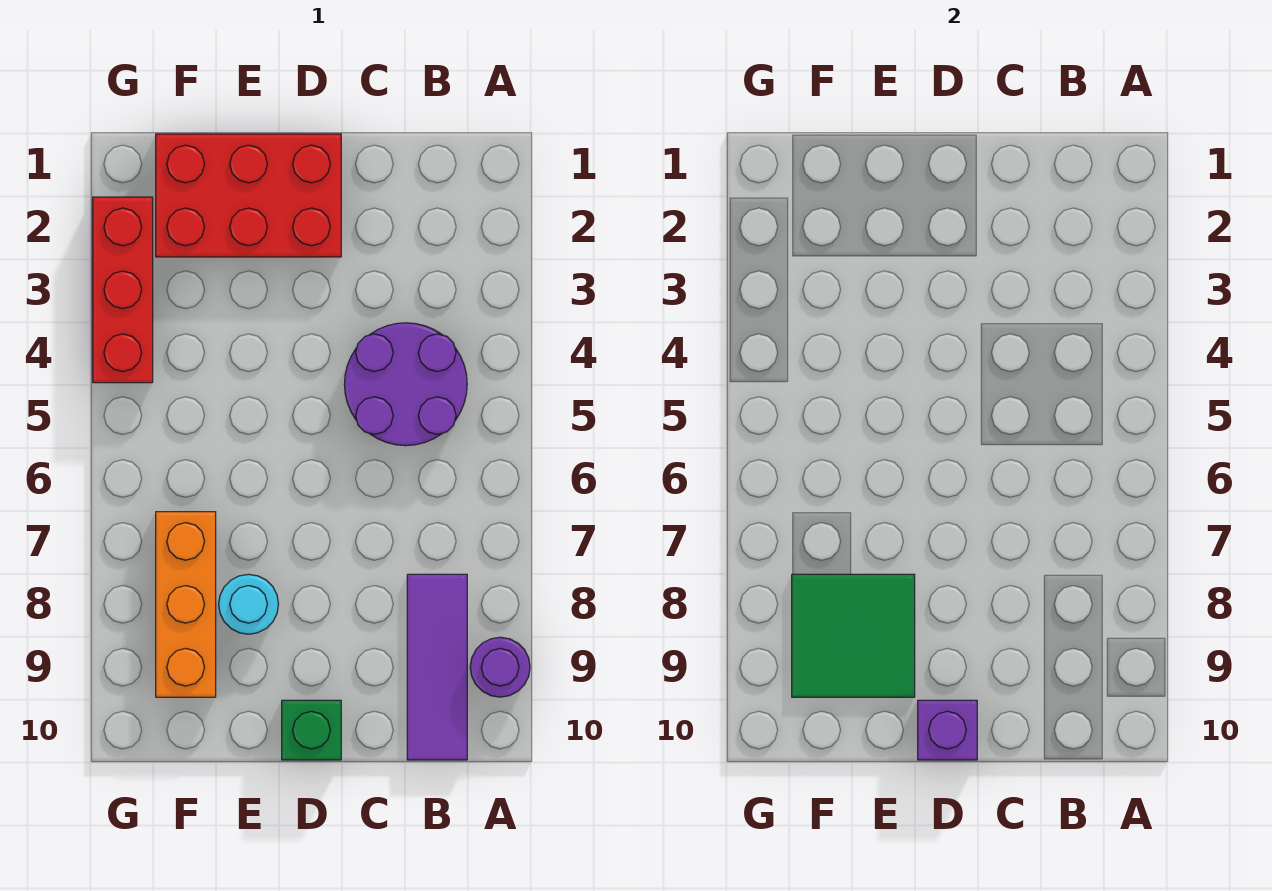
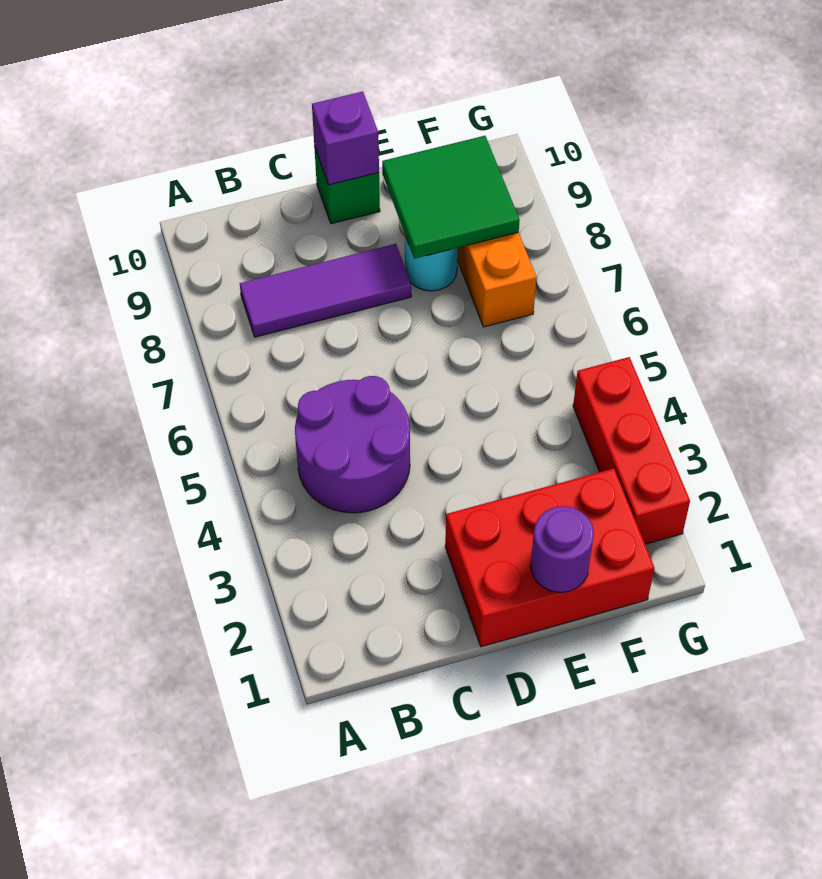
purple round brick A9 level 1 -> purple round brick E1 level 2
purple tile B8:B10 level 1 -> purple tile B8:D8 level 1

